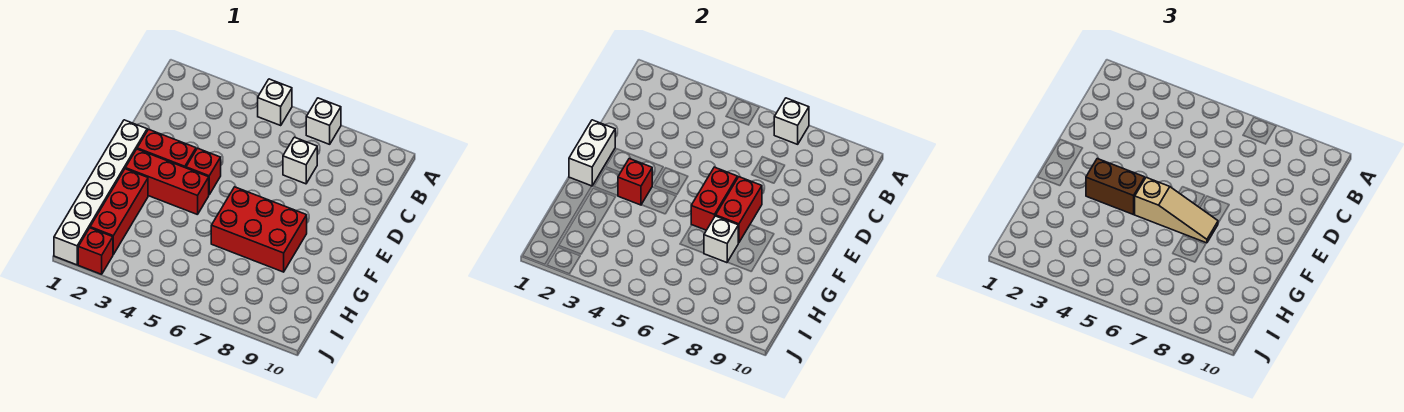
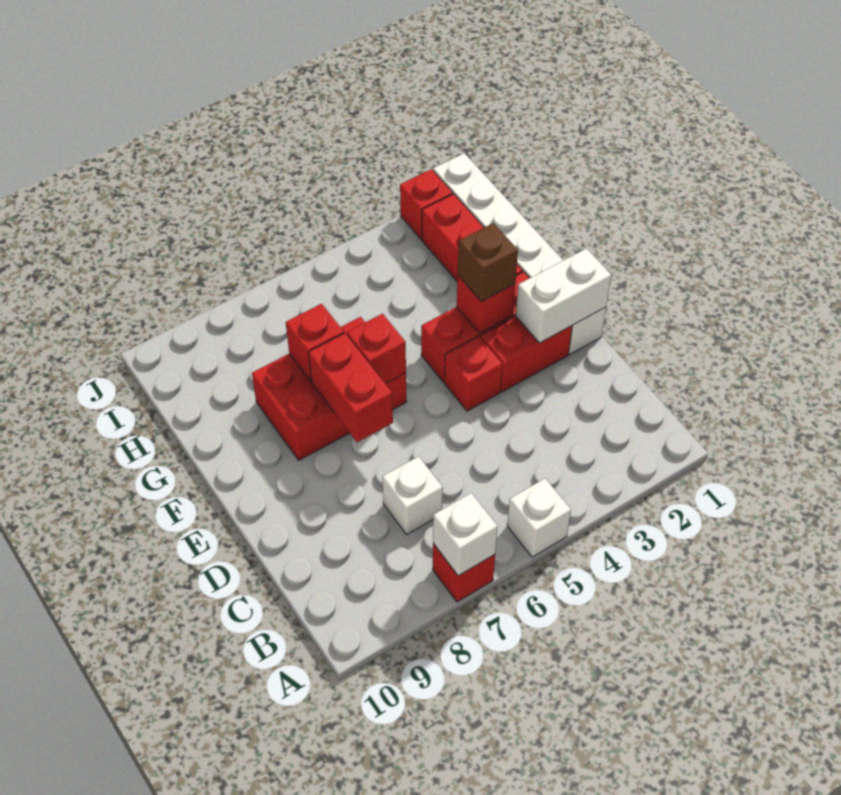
white brick A7 level 1 -> red brick A7 level 1
white brick E1:F1 level 2 -> white brick E1:E2 level 2
red brick E6:F6 level 2 -> red brick F6 level 2
brown brick F3:F4 level 3 -> brown brick F3 level 3
tan slope F5:F7 level 3 top 5 -> none
white brick G7 level 2 -> red brick G7 level 2

